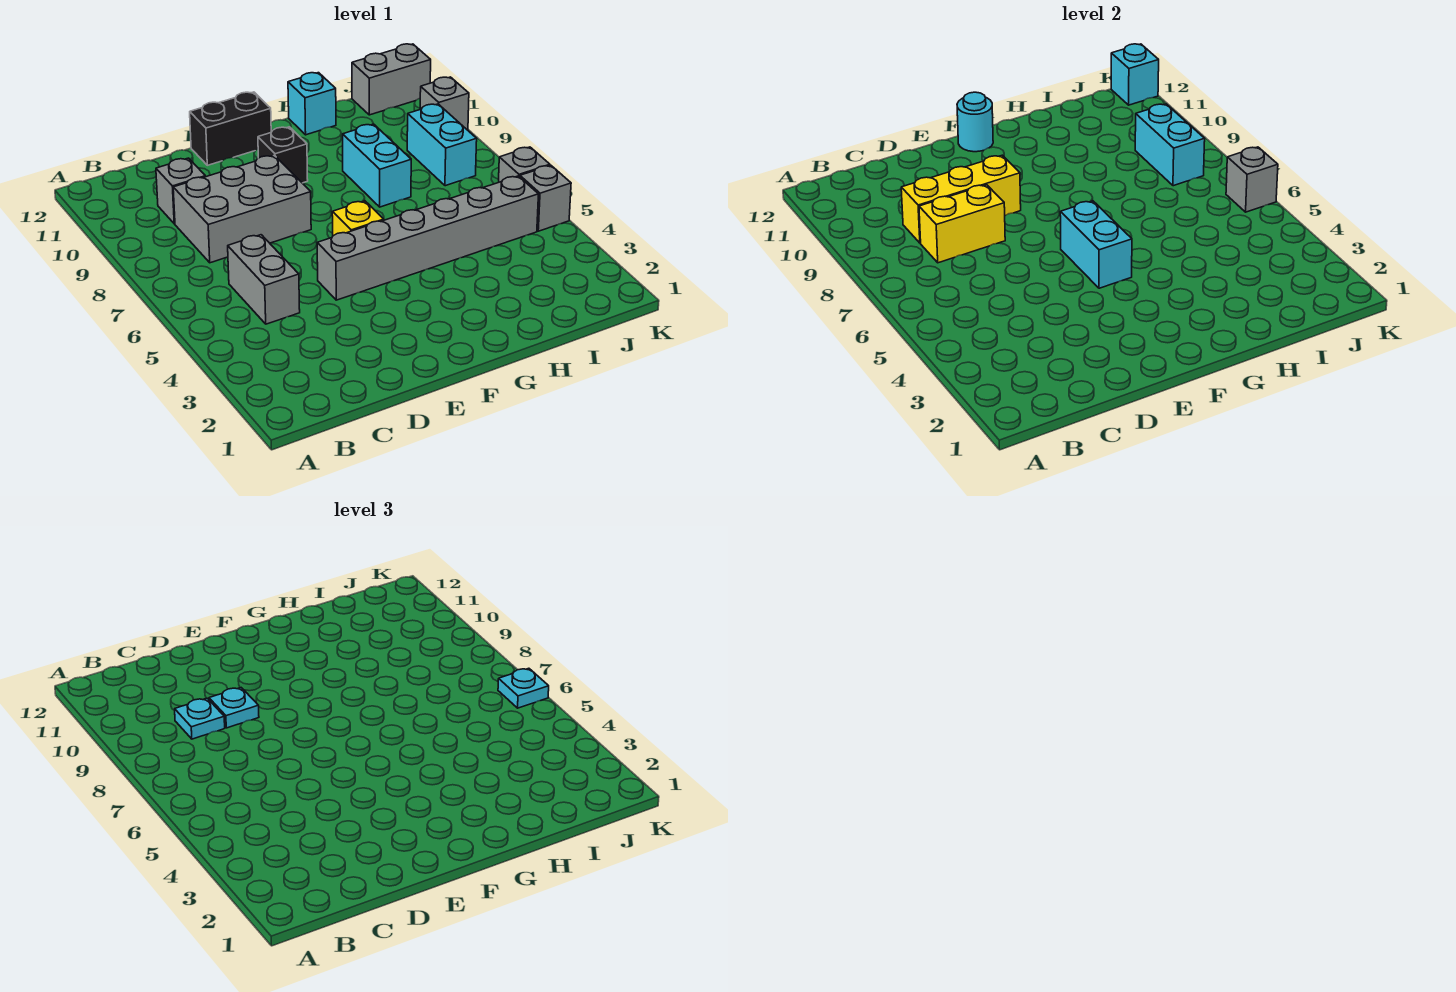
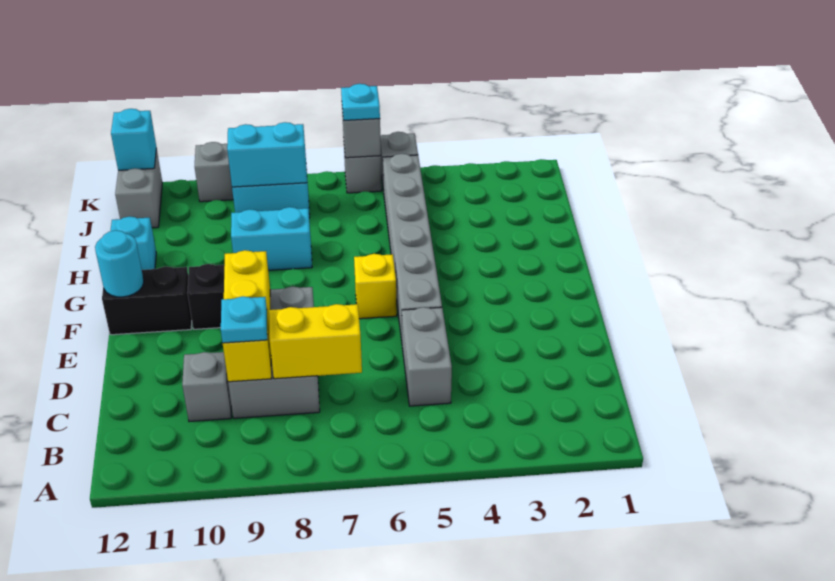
grey brick C5:C6 level 1 -> grey brick C5:D5 level 1
yellow brick C8:D8 level 2 -> yellow brick C7:C8 level 2
cyan plate D9 level 3 -> none
black brick E12:F12 level 1 -> black brick F11:F12 level 1
cyan brick F5:F6 level 2 -> none

